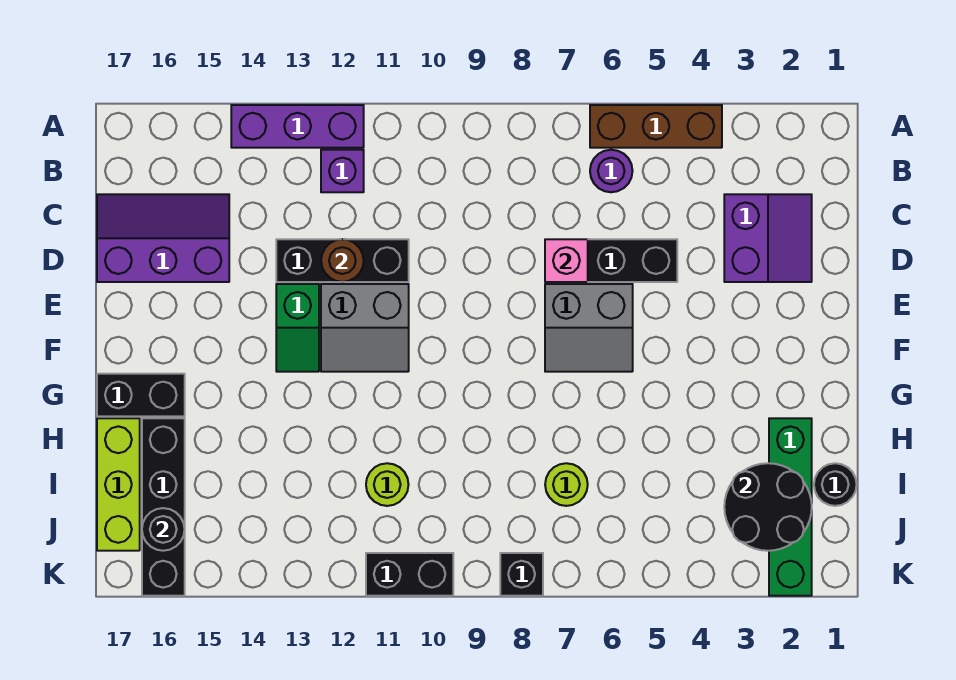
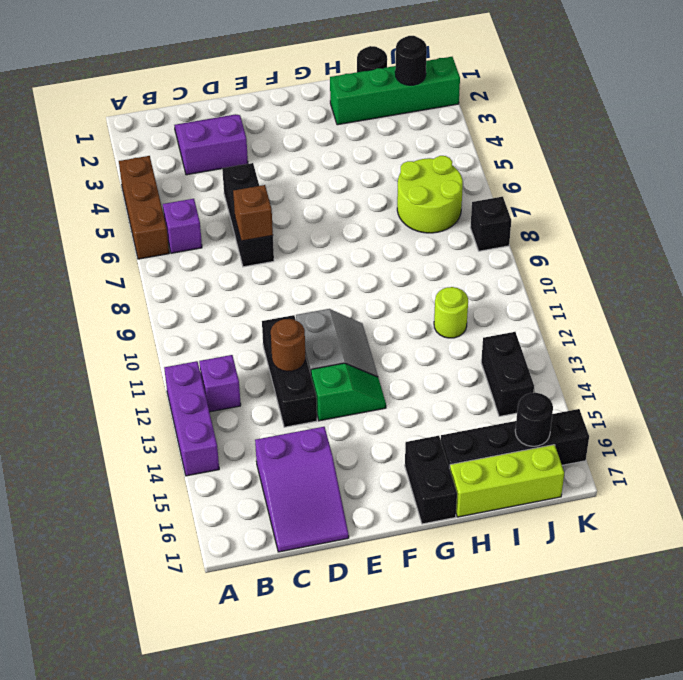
purple round brick B6 level 1 -> purple brick B6 level 1
purple slope C15:D17 level 1 top D -> purple slope C15:D17 level 1 top 15
pink brick D7 level 2 -> brown brick D7 level 2
grey slope E6:F7 level 1 top E -> none
black round brick I2:J3 level 2 -> black round brick J2 level 2
lime round brick I7 level 1 -> lime round brick I6:J7 level 1
black brick K10:K11 level 1 -> black brick J13:J14 level 1

